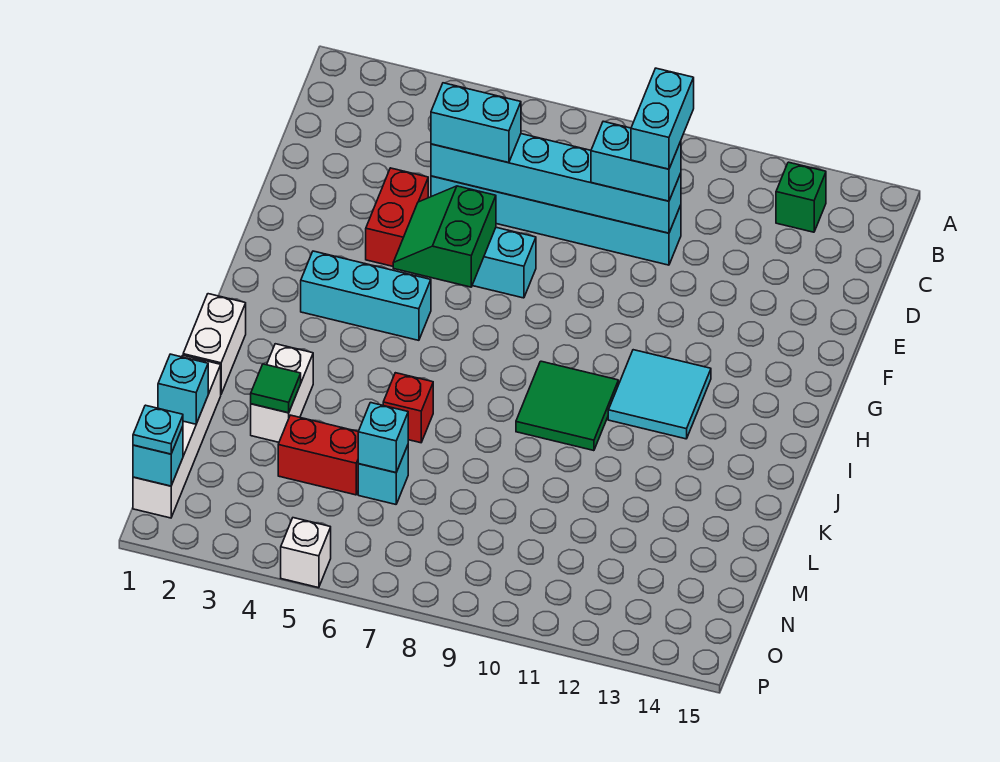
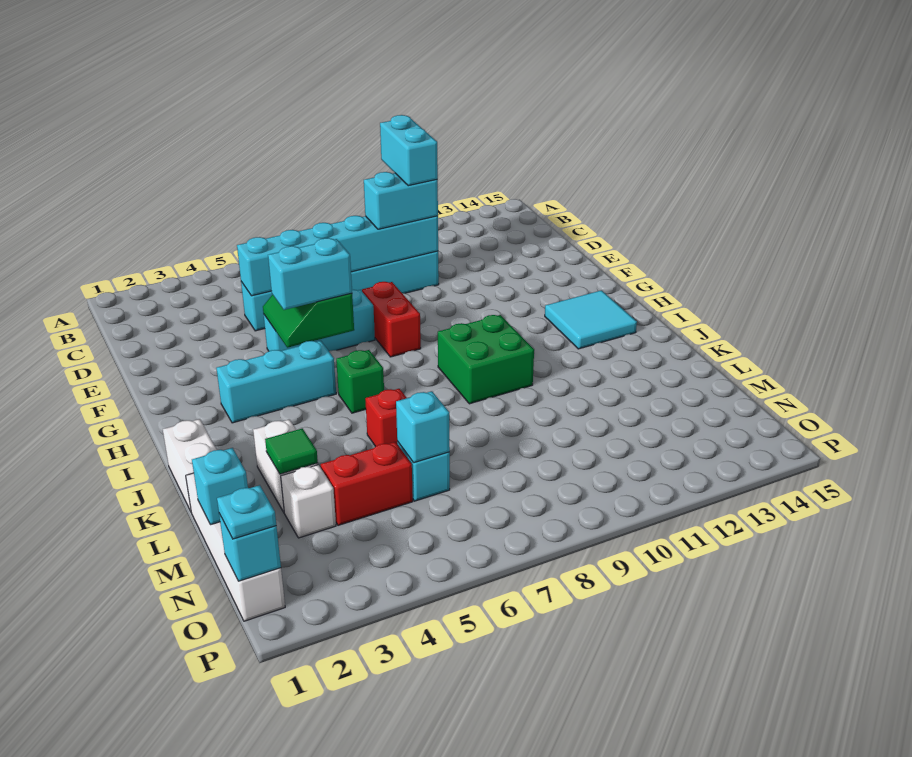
green brick B13 level 1 -> green brick I6 level 1
cyan brick D5:D6 level 3 -> cyan brick G5:G6 level 3
red brick E4:F4 level 1 -> red brick F8:G8 level 1
cyan tile H11:I12 level 1 -> cyan tile H13:I14 level 1
green tile I9:J10 level 1 -> green brick I9:J10 level 1
white brick P5 level 1 -> white brick M3 level 1

